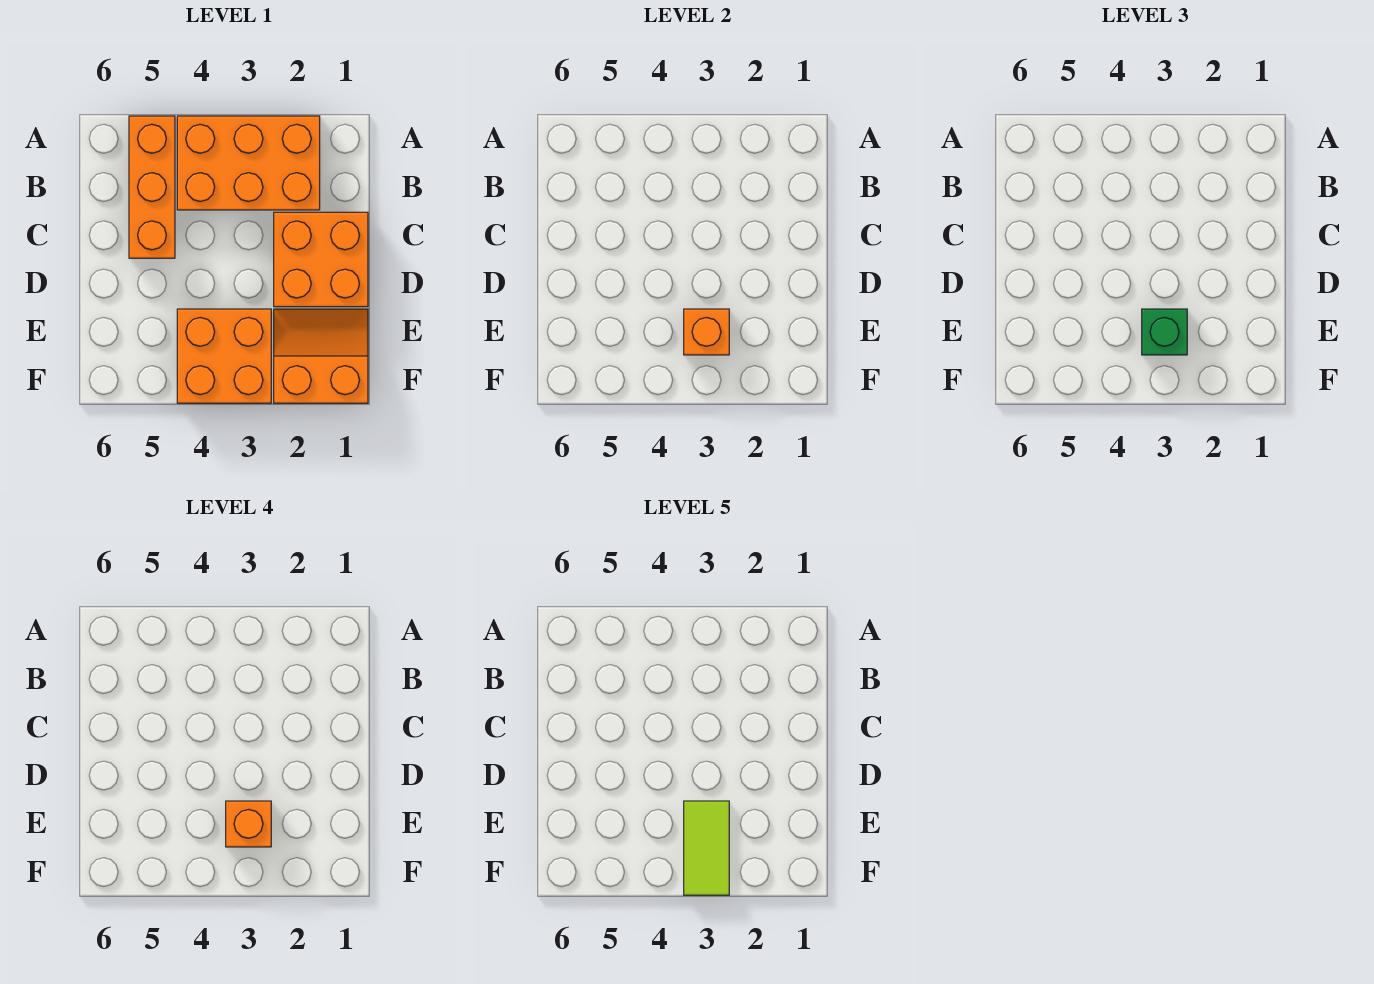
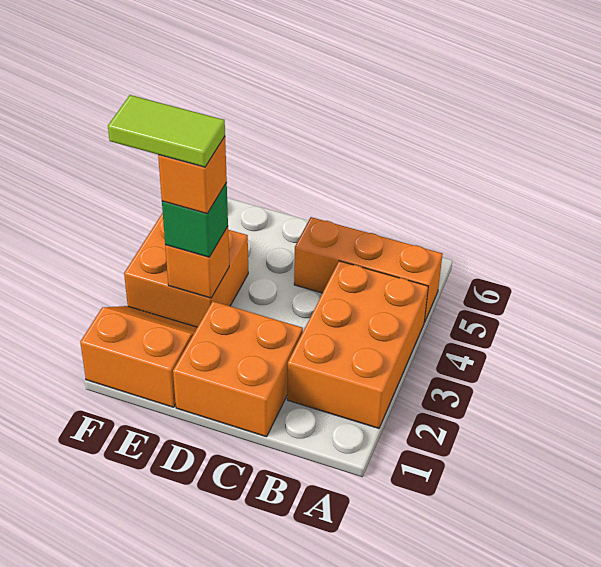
orange slope E1:F2 level 1 top F -> orange slope E1:F2 level 1 top 1

